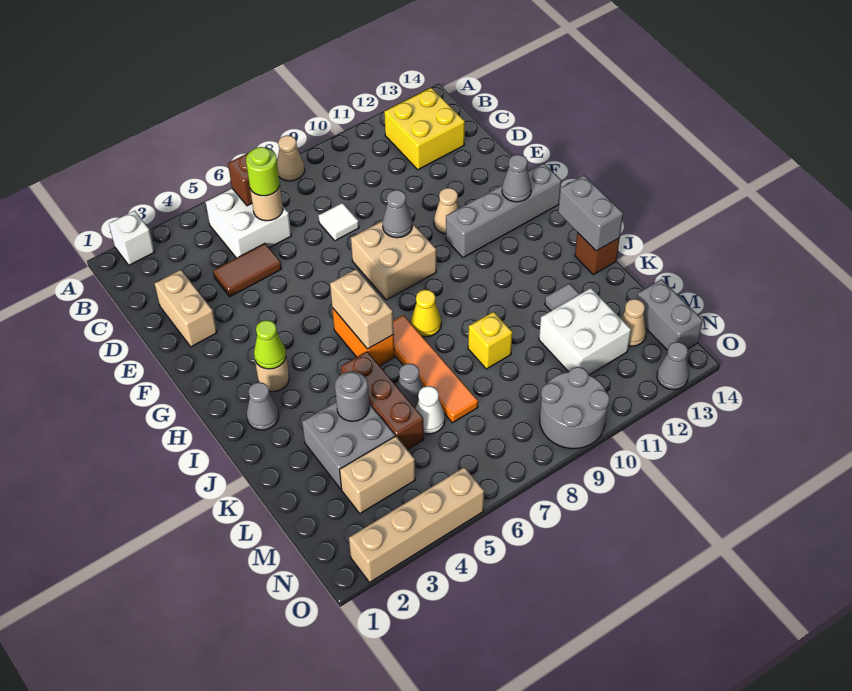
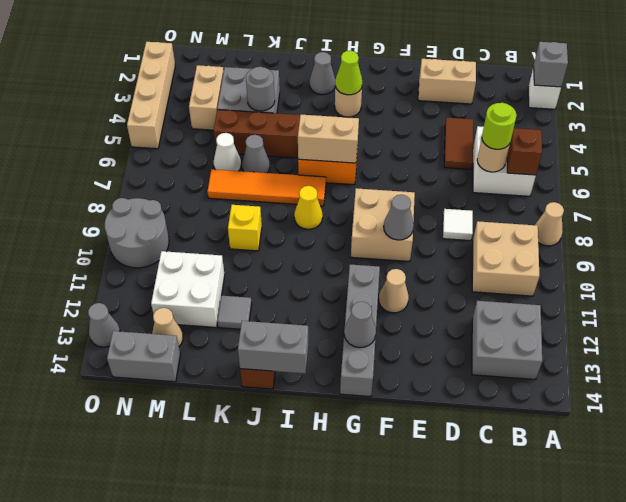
none -> grey brick A2 level 2
none -> tan brick B9:C10 level 1
yellow brick B12:C13 level 1 -> grey brick B12:C13 level 1

